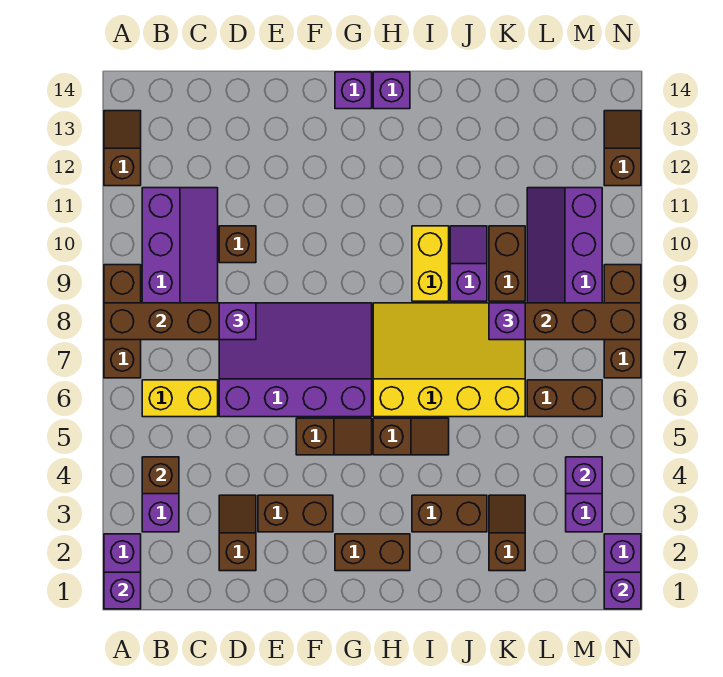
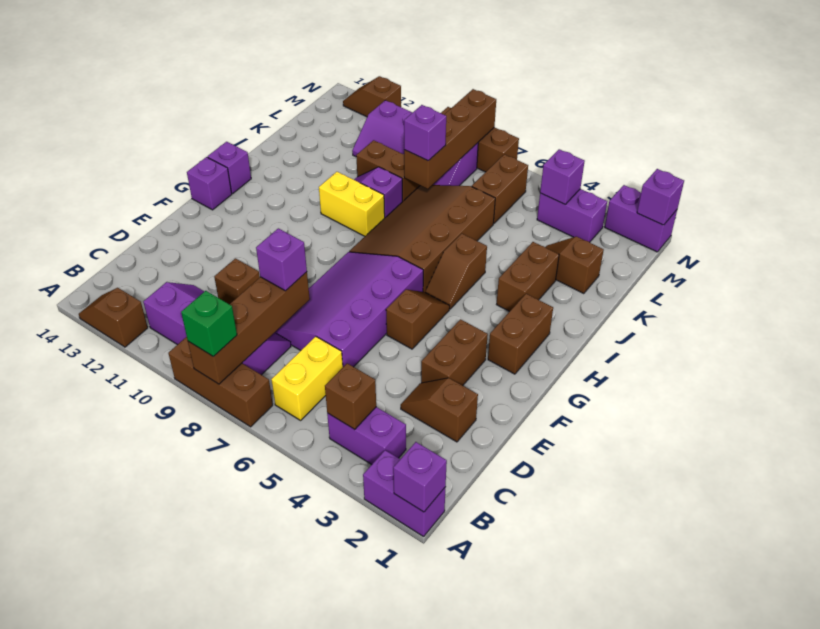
none -> green brick A8 level 3
brown slope H5:I5 level 1 top H -> brown slope H5:I5 level 1 top I
yellow slope H6:K8 level 1 top 6 -> brown slope H6:K8 level 1 top 6

